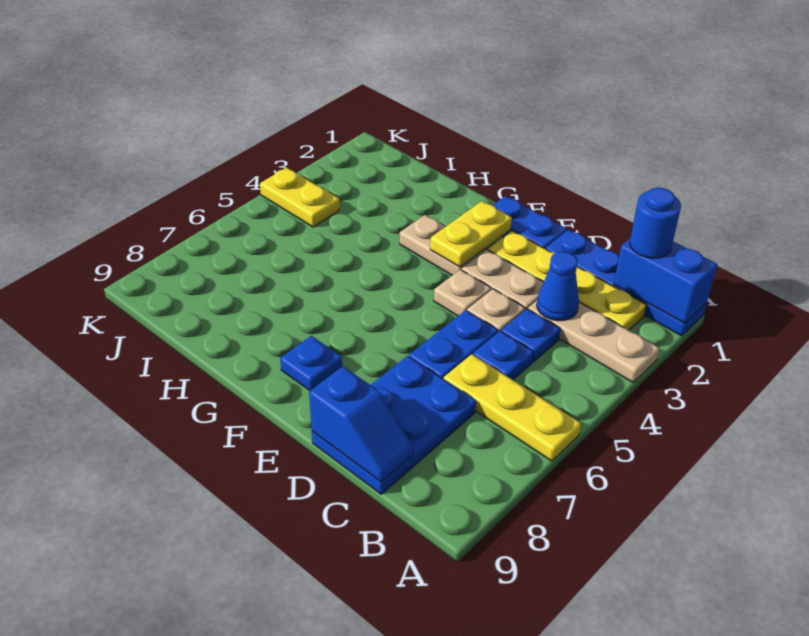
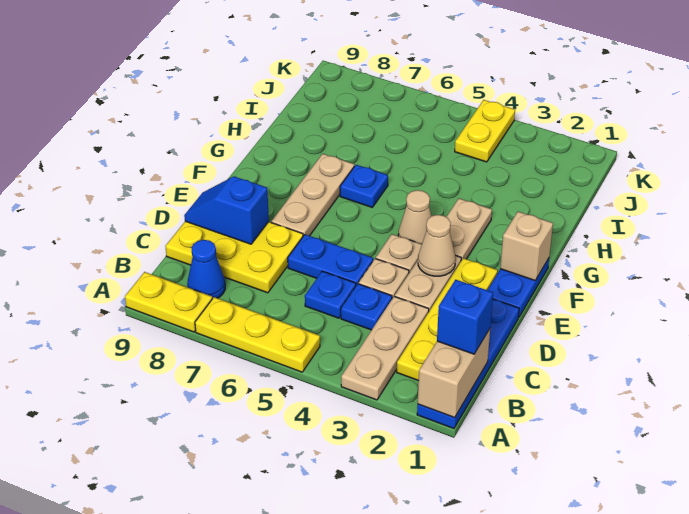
blue brick A1:B1 level 2 -> tan brick A1:B1 level 2
yellow plate A6:C6 level 1 -> yellow plate A5:A7 level 1
blue round brick B1 level 3 -> blue brick B1 level 3
blue cone C3 level 2 -> blue cone B8 level 1
blue plate C7:D9 level 1 -> yellow plate C7:D9 level 1
blue slope C9:D9 level 2 top D -> blue slope D8:D9 level 2 top 8
none -> tan cone E3 level 2
none -> tan plate E7:G7 level 1
none -> tan brick F1 level 2
yellow plate F2:F3 level 2 -> yellow plate A8:A9 level 1
none -> tan cone F4 level 1
blue plate F8 level 1 -> blue plate G6 level 1

